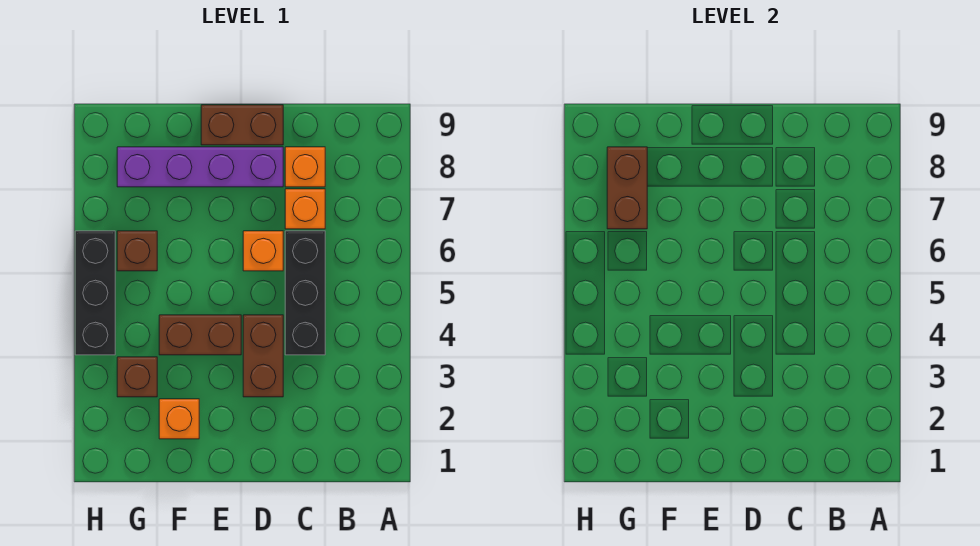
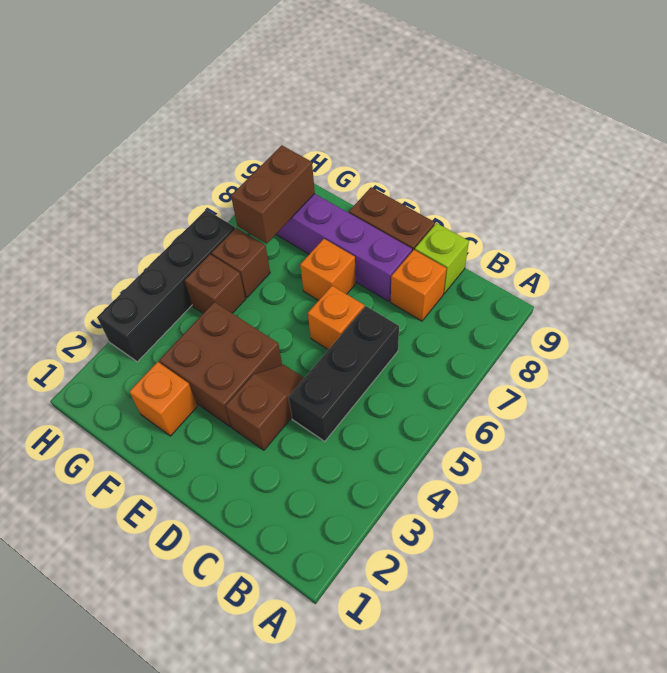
orange brick C7 level 1 -> orange brick E7 level 1
none -> lime brick C9 level 1
brown brick D3:D4 level 1 -> brown slope D3:D4 level 1 top 3
brown brick E4:F4 level 1 -> brown brick E3:F4 level 1
brown brick G3 level 1 -> brown brick G5 level 1
black brick H4:H6 level 1 -> black brick H3:H6 level 1

